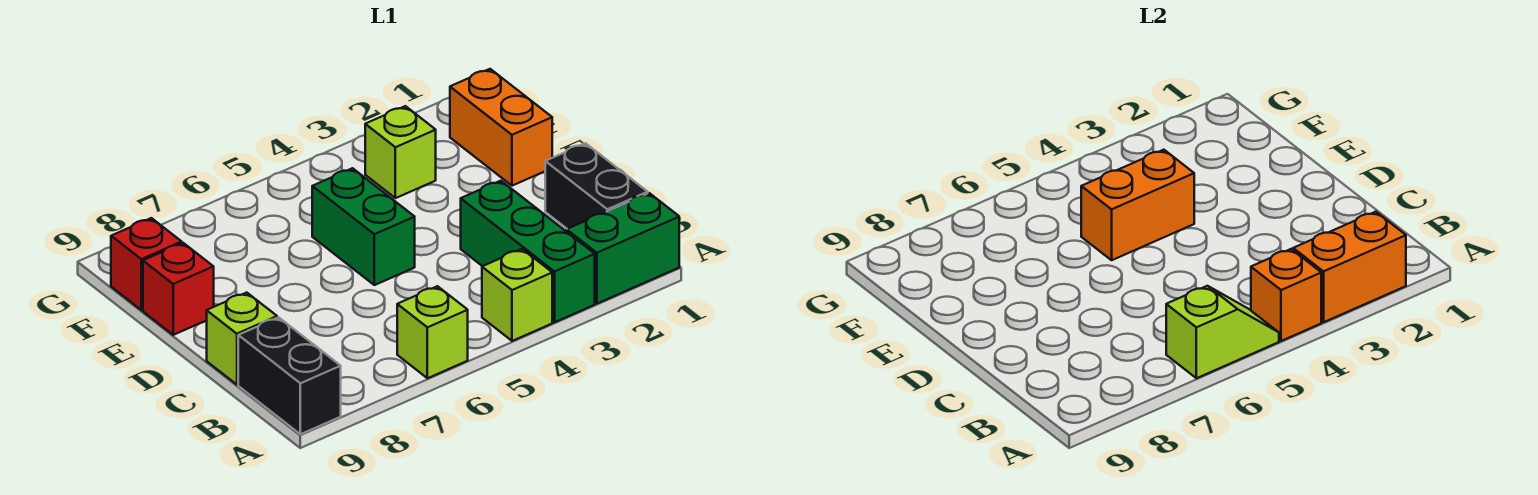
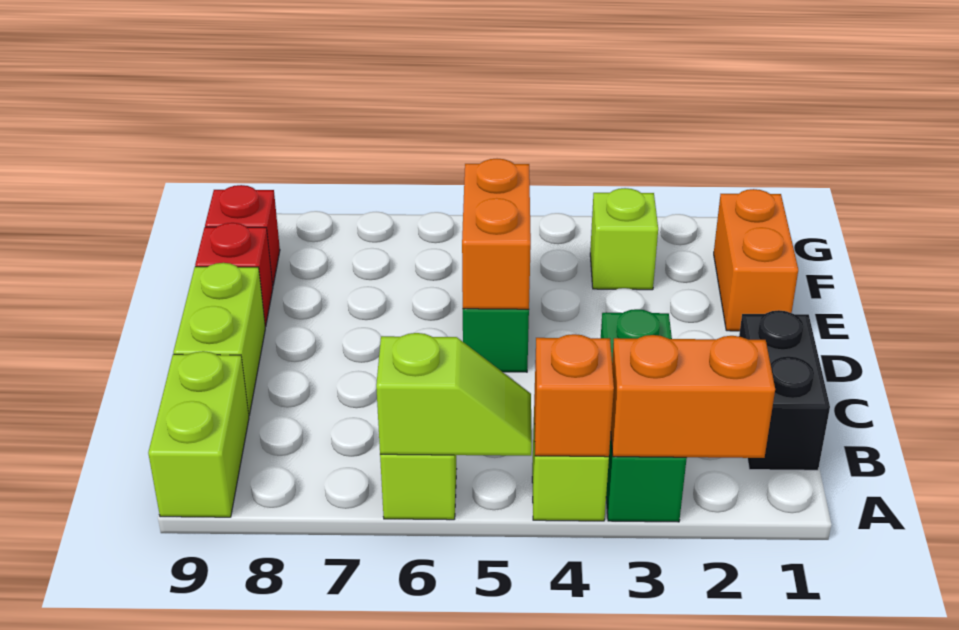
green brick A1:A2 level 1 -> none
black brick A9:B9 level 1 -> lime brick A9:B9 level 1
lime brick C9 level 1 -> lime brick C9:D9 level 1
orange brick E4:E5 level 2 -> orange brick D5:E5 level 2

